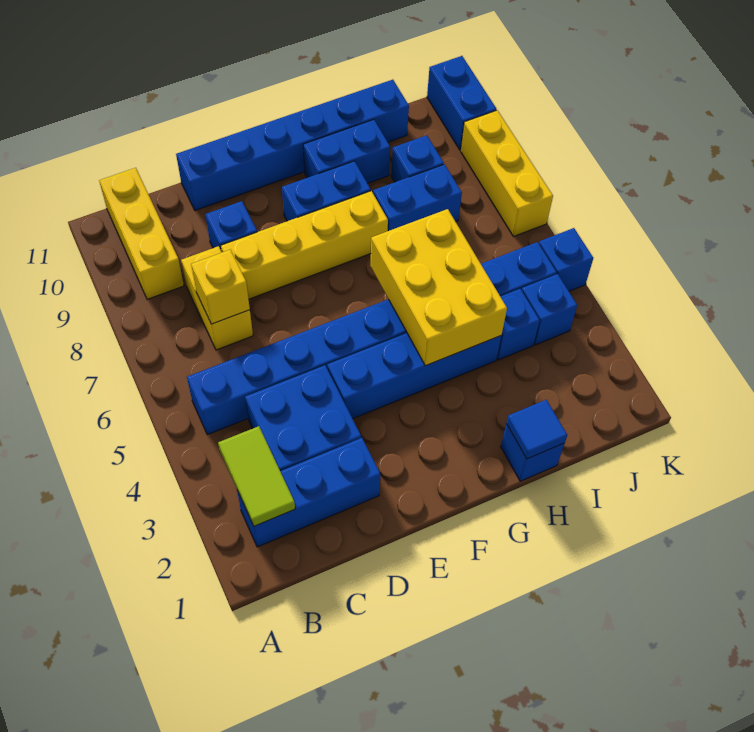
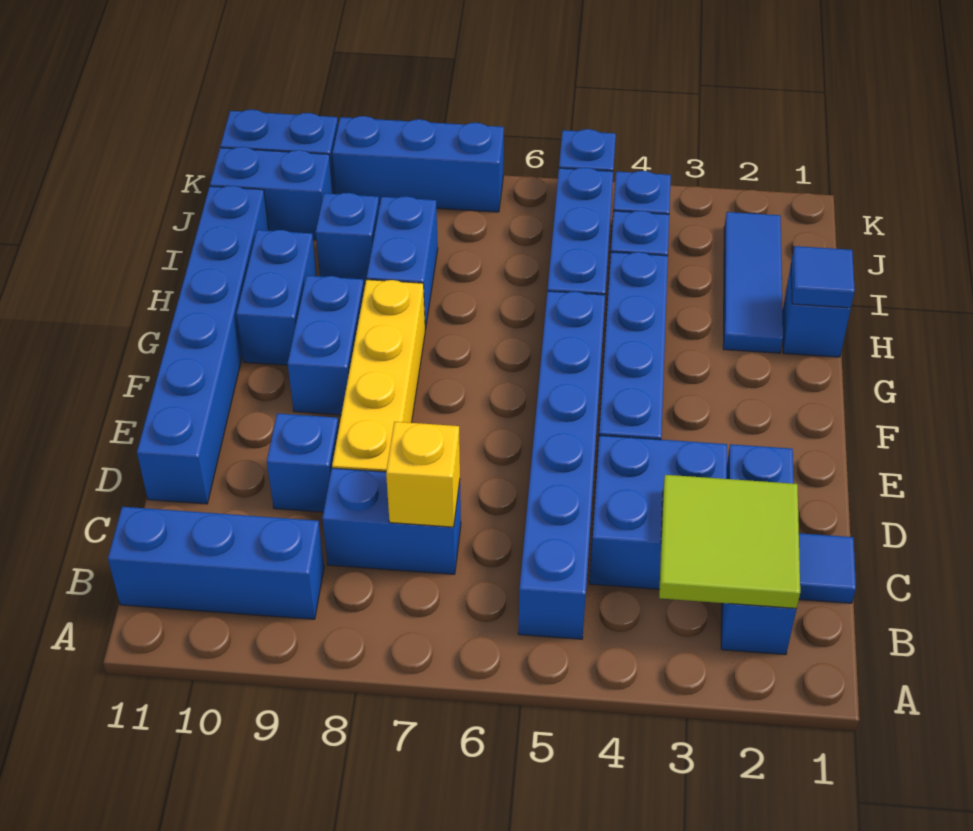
lime tile B2:B3 level 2 -> lime tile B2:C3 level 2
yellow brick B9:B11 level 1 -> blue brick B9:B11 level 1
none -> blue tile C1 level 1
yellow brick C7:C8 level 1 -> blue brick C7:C8 level 1
yellow brick G4:H6 level 2 -> none
none -> blue tile H2:J2 level 1
none -> blue brick J10:J11 level 1
yellow brick K7:K9 level 1 -> blue brick K7:K9 level 1

